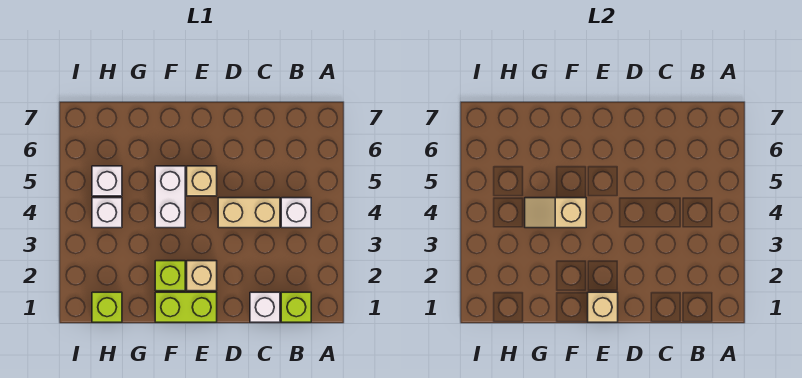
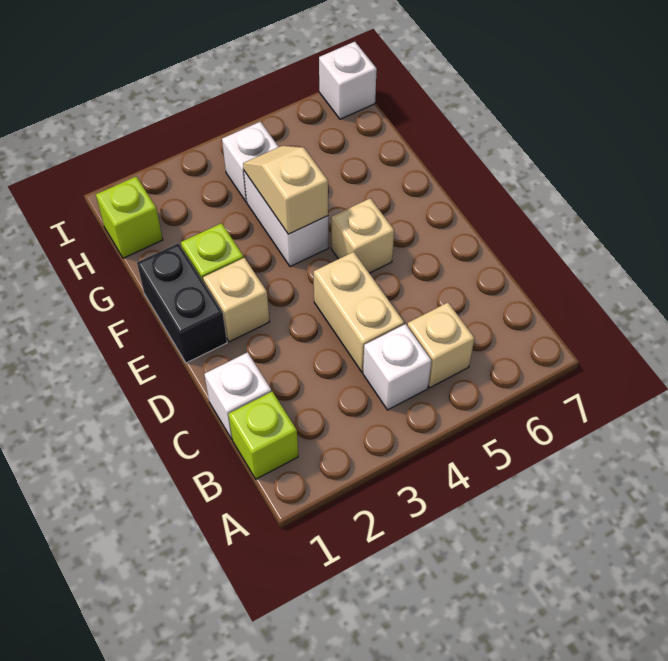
lime brick E1:F1 level 1 -> black brick E1:F1 level 1
tan brick E1 level 2 -> tan brick B5 level 1
white brick F4:F5 level 1 -> white brick F4:G4 level 1
white brick H5 level 1 -> white brick I7 level 1

